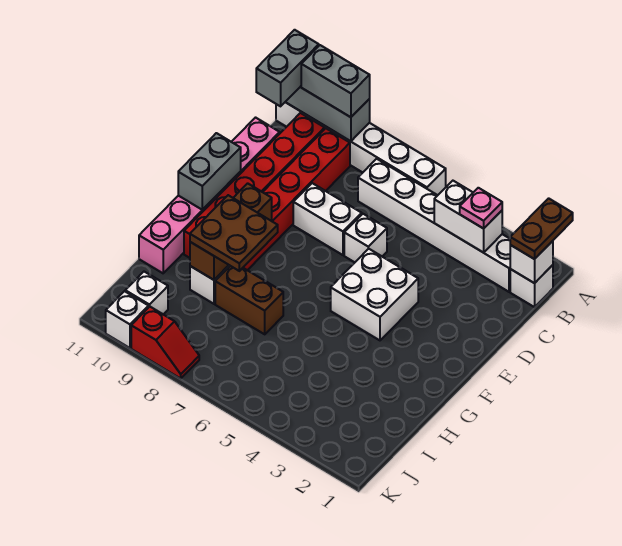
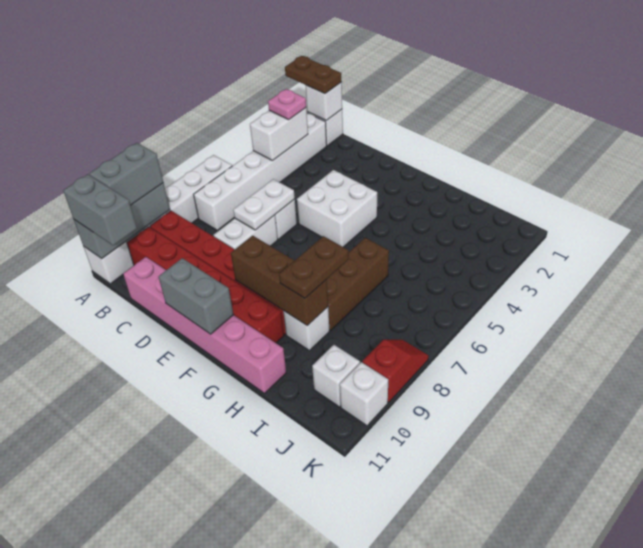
none -> white plate D6:D7 level 2
brown plate G8:H9 level 3 -> brown plate H8:H9 level 3
brown brick H7:H8 level 1 -> brown brick H6:H8 level 1

